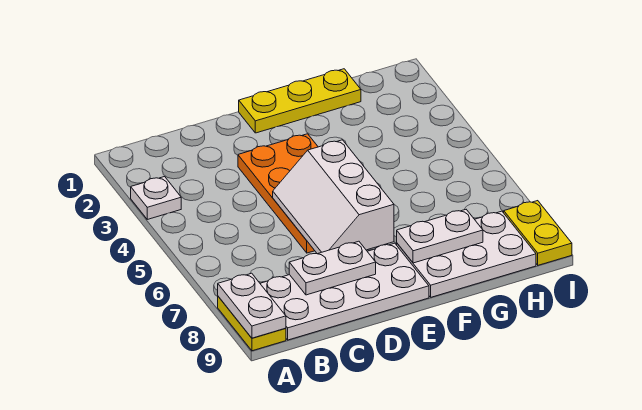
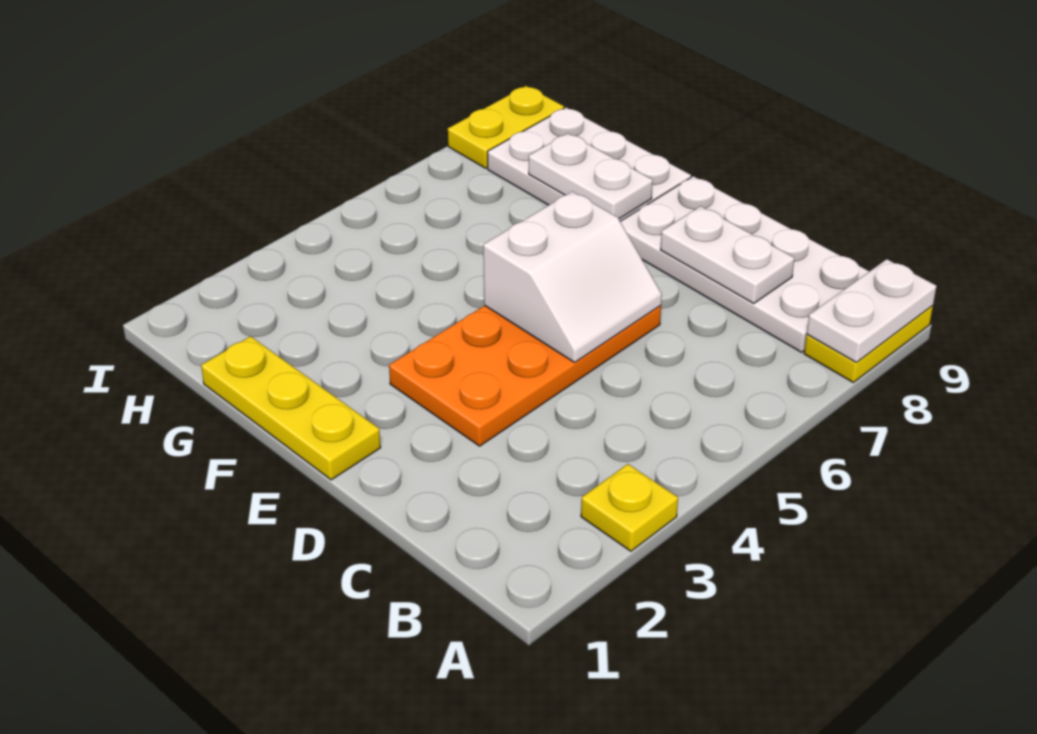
white plate A3 level 1 -> yellow plate A3 level 1
white slope D5:E7 level 2 top E -> white slope D5:E6 level 2 top E

